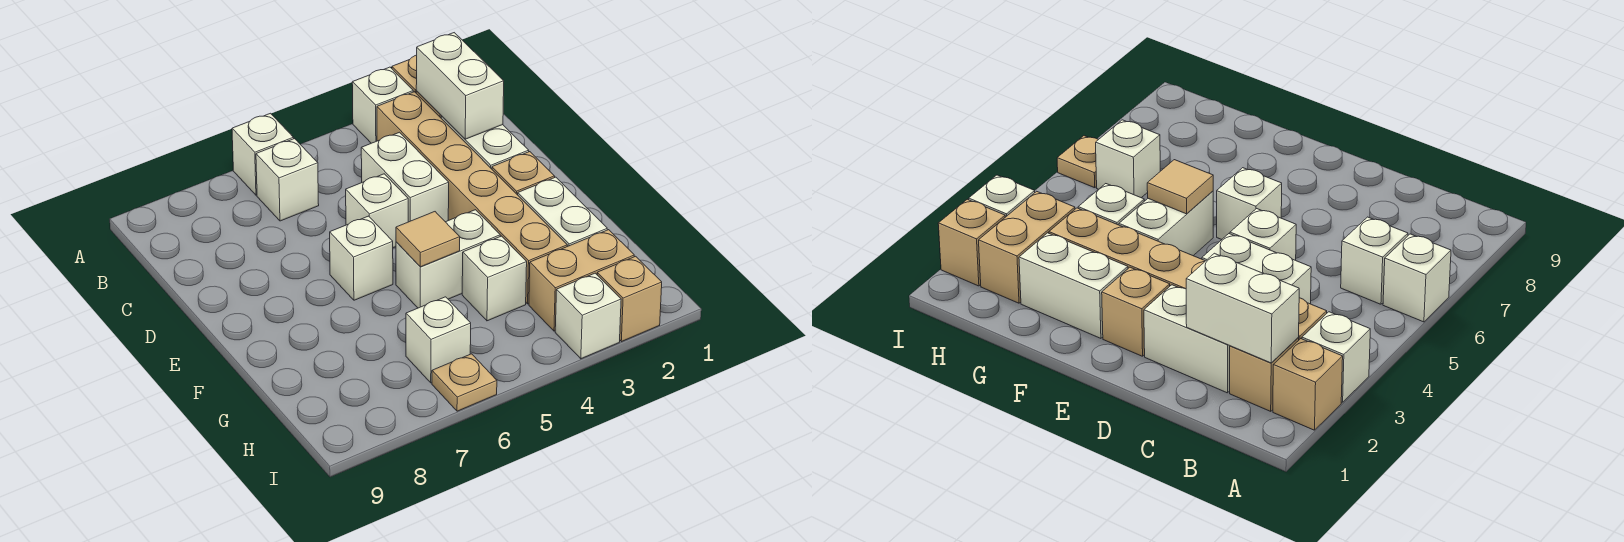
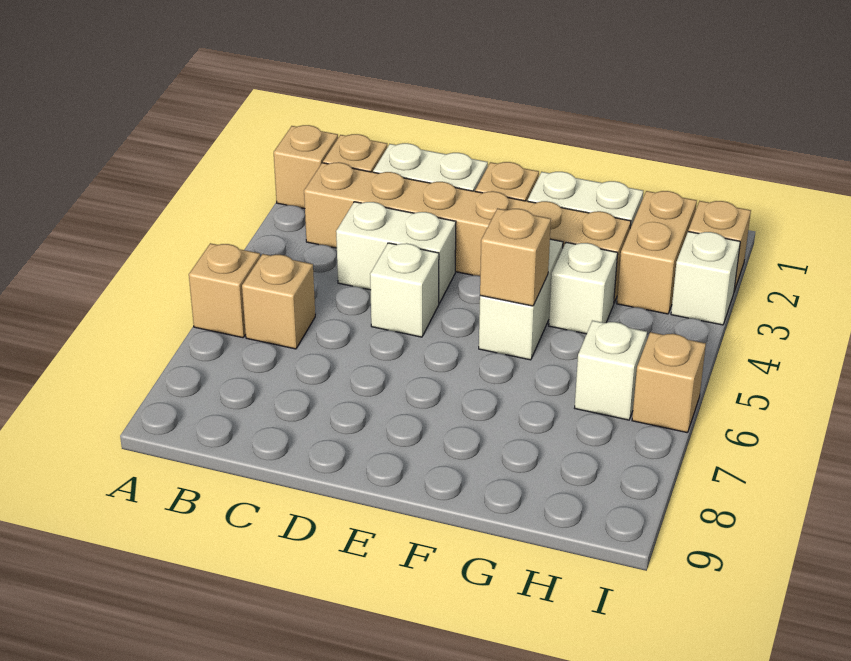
white brick A3 level 1 -> none
white brick A6 level 1 -> tan brick A6 level 1
white brick B2:C2 level 2 -> none
white brick B6 level 1 -> tan brick B6 level 1
white brick E6 level 1 -> none
tan tile F5 level 2 -> tan brick F5 level 2
tan plate I6 level 1 -> tan brick I6 level 1

